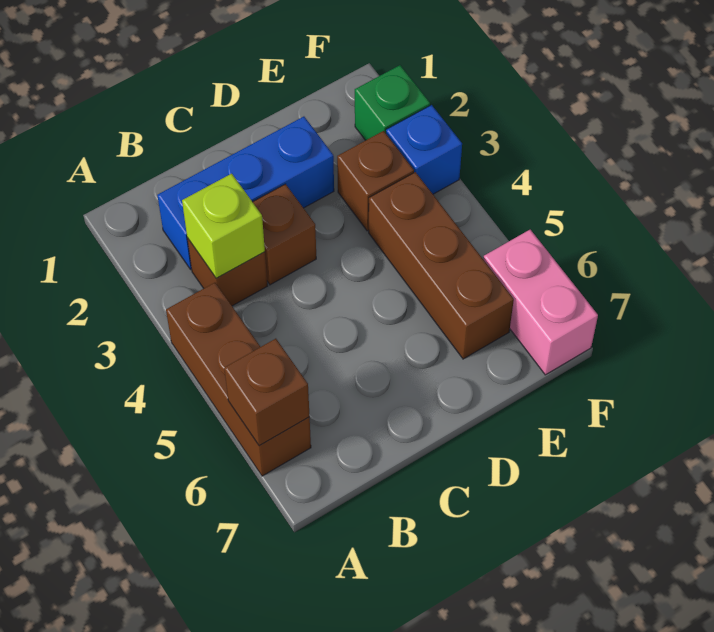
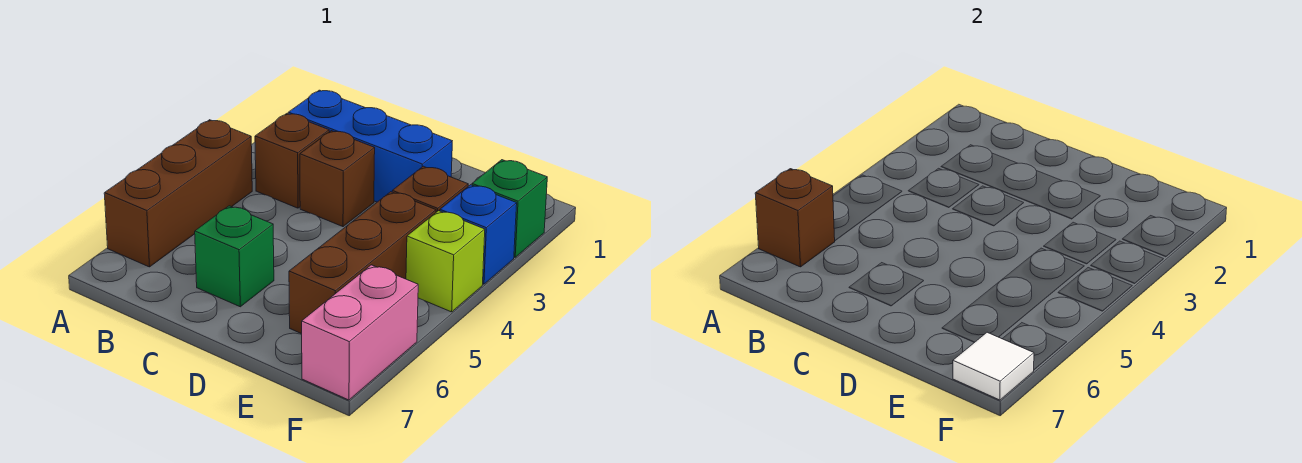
lime brick B3 level 2 -> lime brick F4 level 1
none -> green brick C6 level 1
none -> white tile F7 level 2

